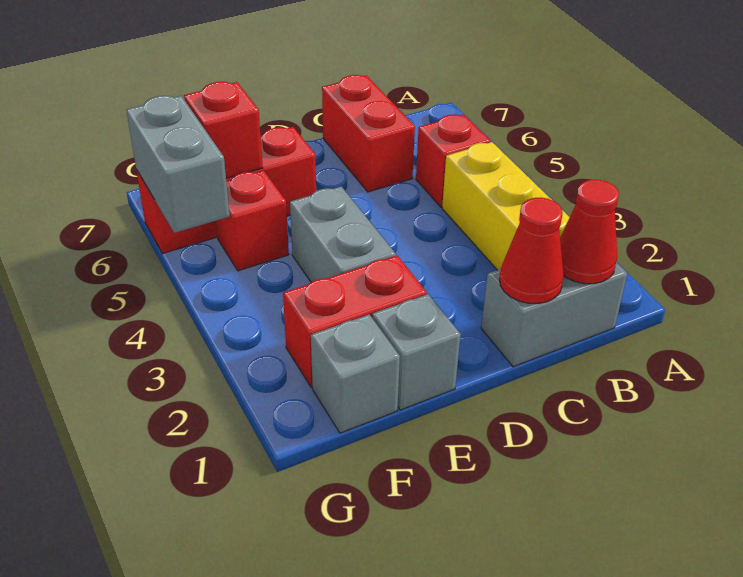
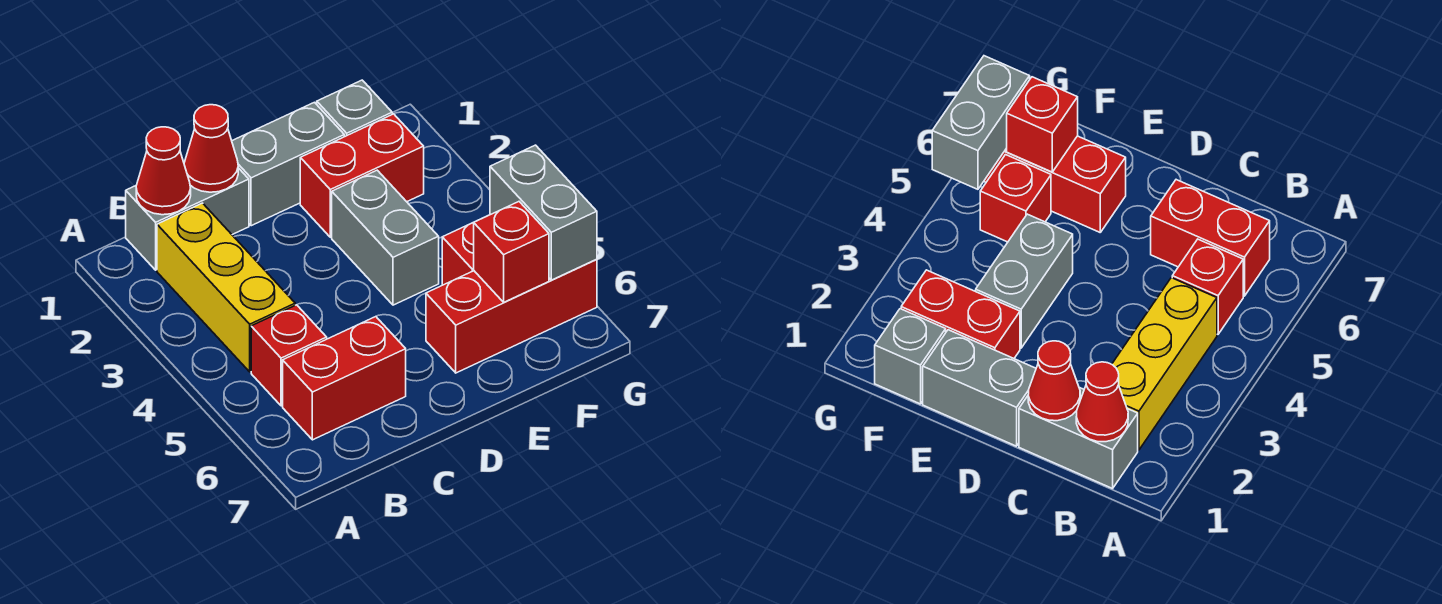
red brick C6:C7 level 1 -> red brick B6:C6 level 1
grey brick E1 level 1 -> grey brick D1:E1 level 1

